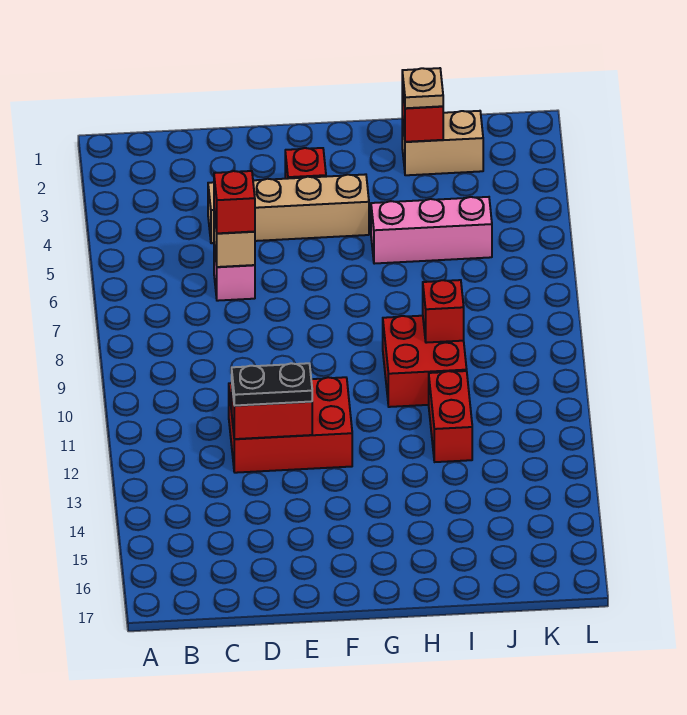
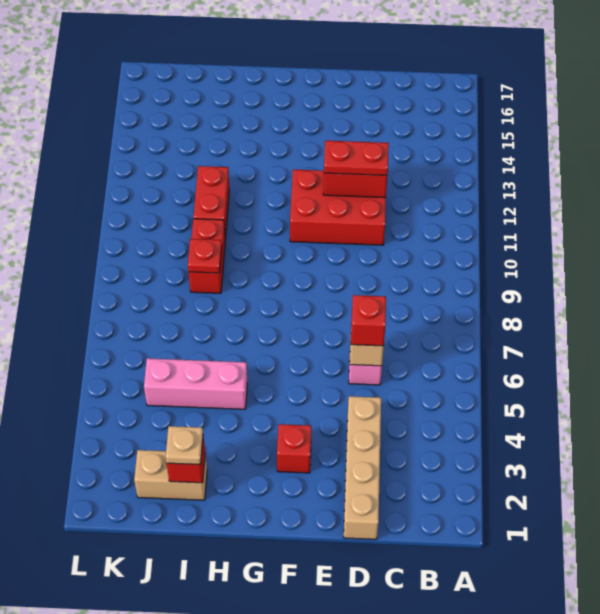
tan brick D4:G4 level 1 -> tan brick D1:D4 level 1
black plate D12:E12 level 3 -> red plate D12:E12 level 3
red brick H9:I10 level 1 -> red brick I9:I10 level 1
red brick I9 level 2 -> red plate I9 level 2

